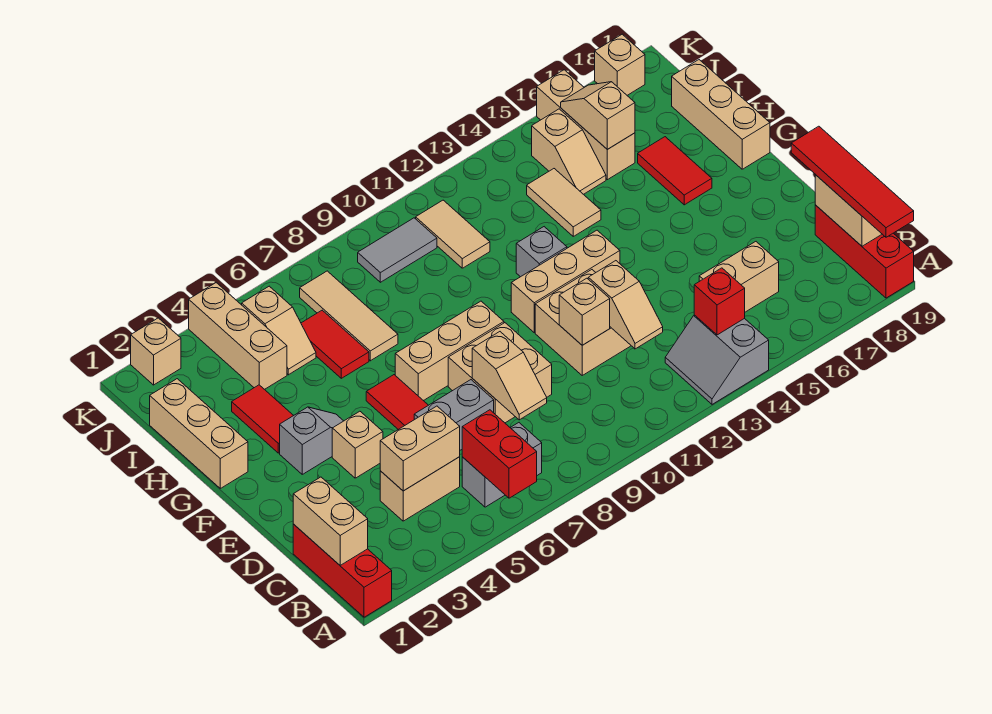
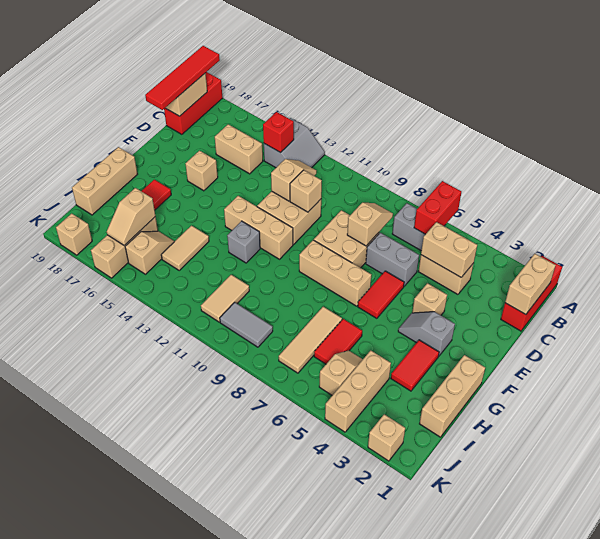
none -> tan brick E16 level 1

